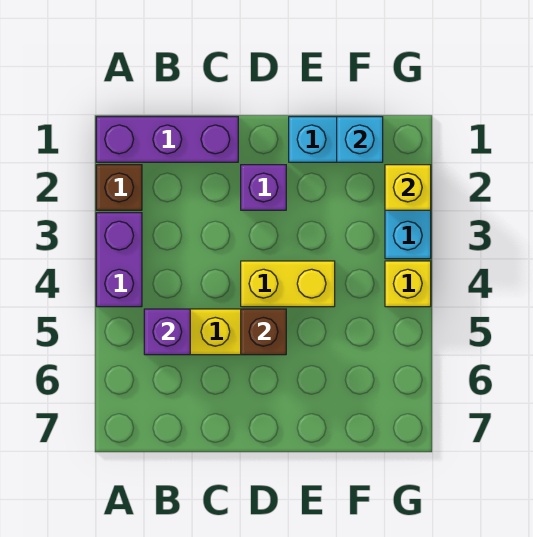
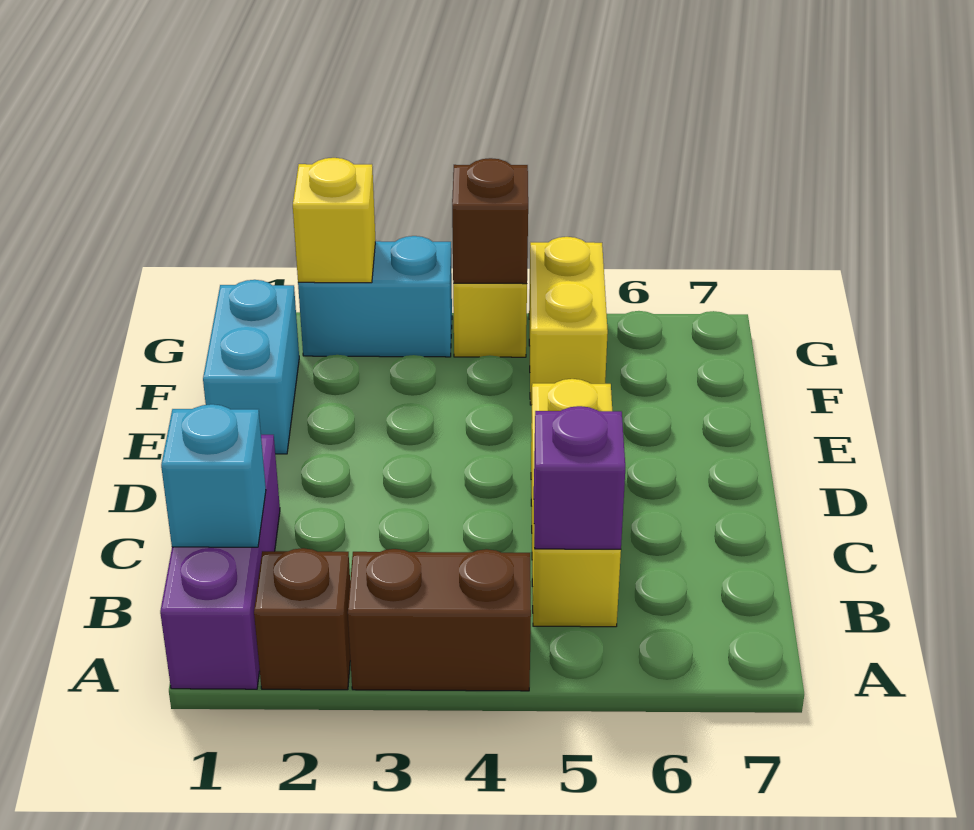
purple brick A3:A4 level 1 -> brown brick A3:A4 level 1
purple brick D2 level 1 -> none
yellow brick D4:E4 level 1 -> yellow brick F5:G5 level 1
brown brick D5 level 2 -> brown brick G4 level 2
cyan brick F1 level 2 -> cyan brick B1 level 2

